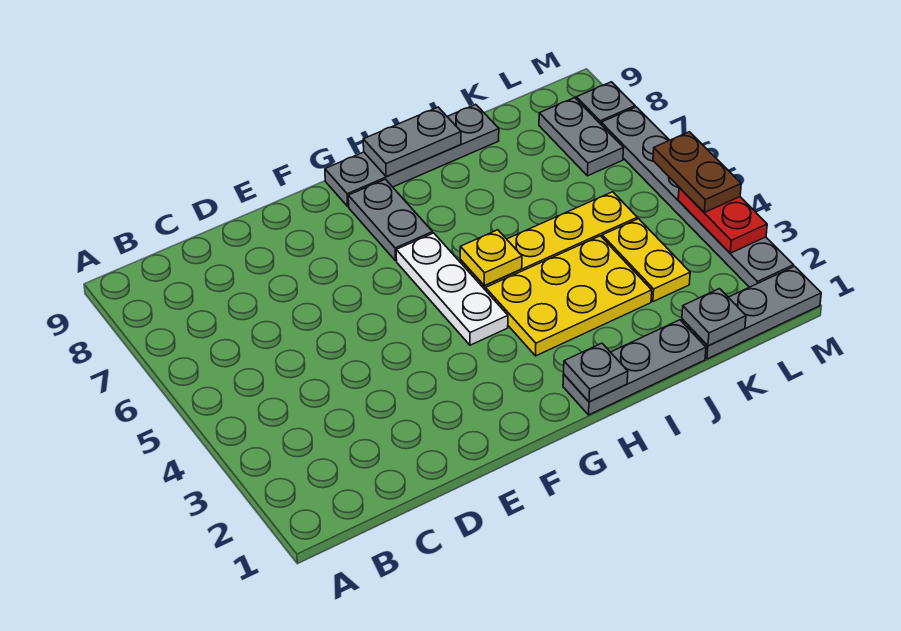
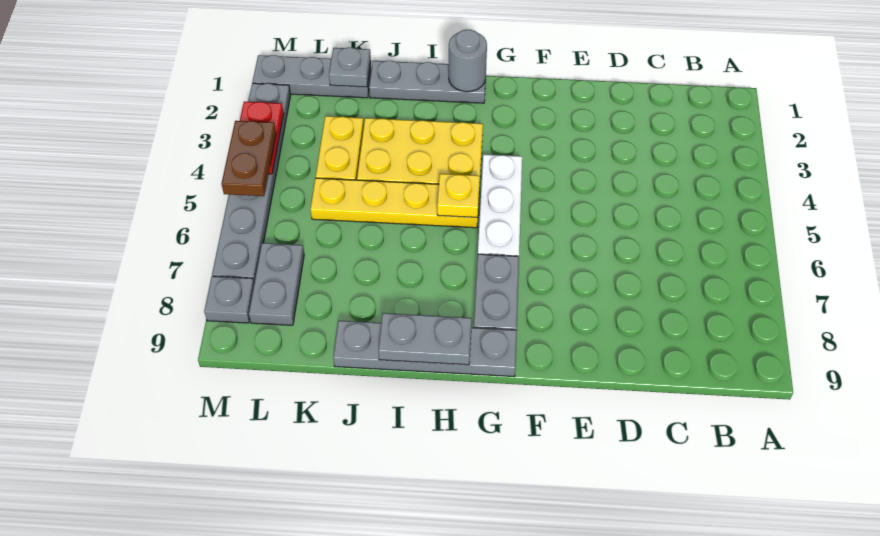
grey plate H1 level 2 -> grey round brick H1 level 2

